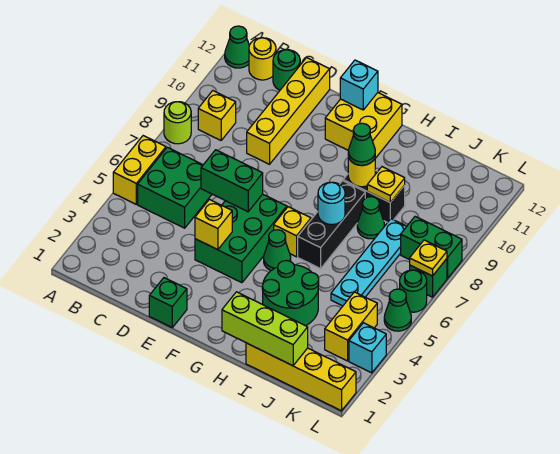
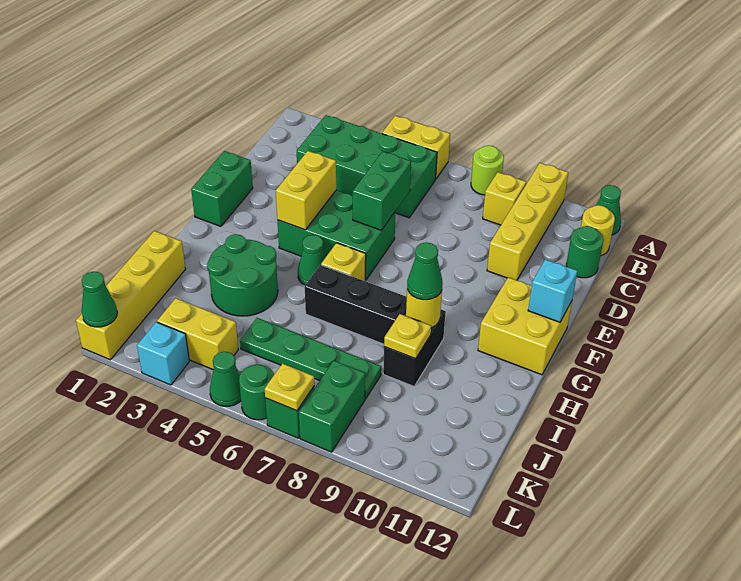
green brick B5:C6 level 1 -> green brick B3:C6 level 1
yellow brick D9:D12 level 1 -> yellow brick A10:D10 level 1
green brick E1 level 1 -> green brick E1:F1 level 1
yellow brick E4 level 2 -> yellow brick E4:F4 level 2
lime brick H1:J1 level 2 -> none
cyan round brick H7 level 2 -> none
green cone I8 level 1 -> green cone L1 level 2
cyan plate J5:J8 level 1 -> green plate J5:J8 level 1

